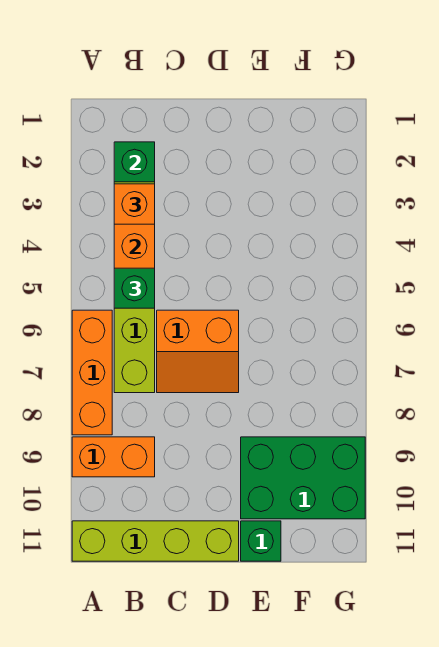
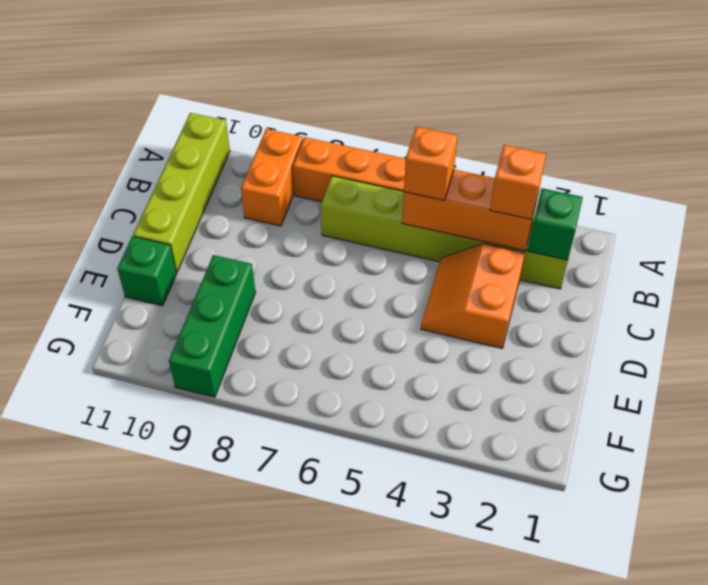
green brick B5 level 3 -> orange brick B5 level 3
orange slope C6:D7 level 1 top 6 -> orange slope C3:D4 level 1 top 3
green brick E9:G10 level 1 -> green brick E9:G9 level 1

